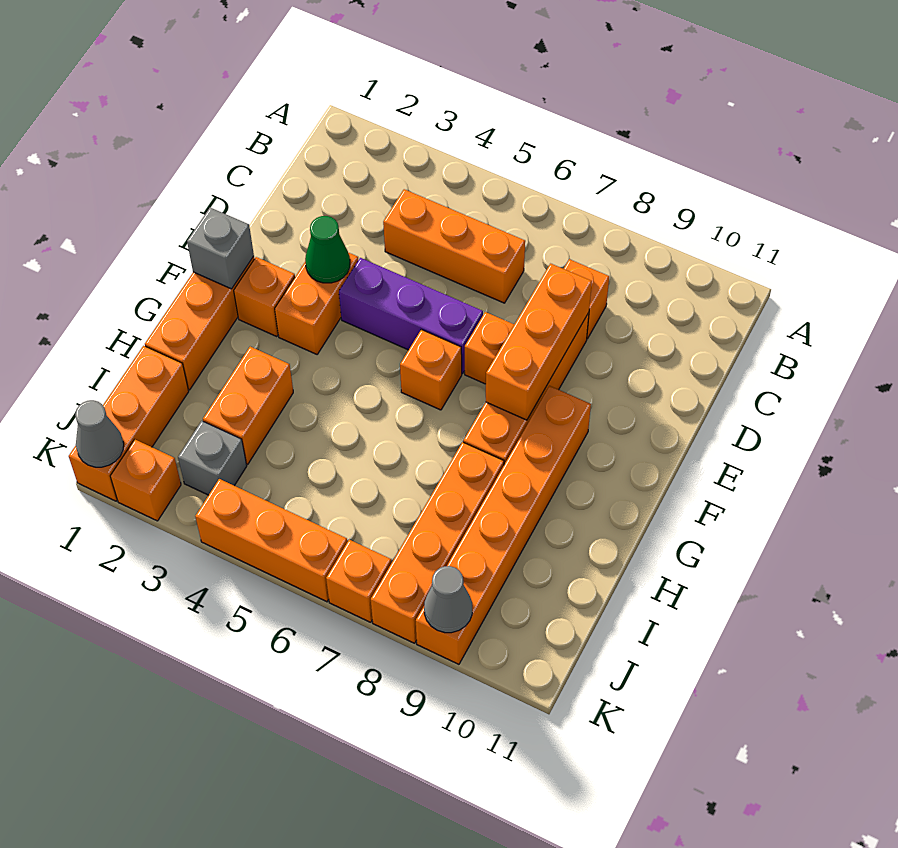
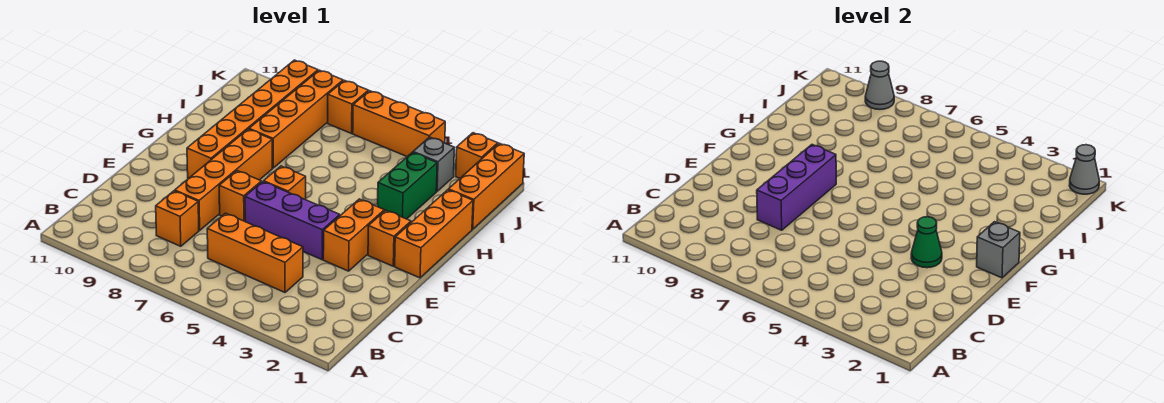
orange brick D8:F8 level 2 -> purple brick D8:F8 level 2
orange brick H3:I3 level 1 -> green brick H3:I3 level 1

